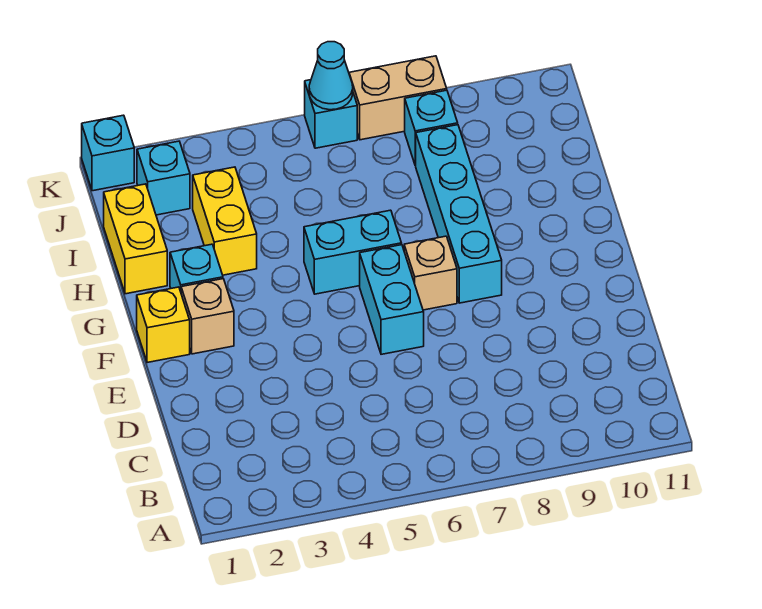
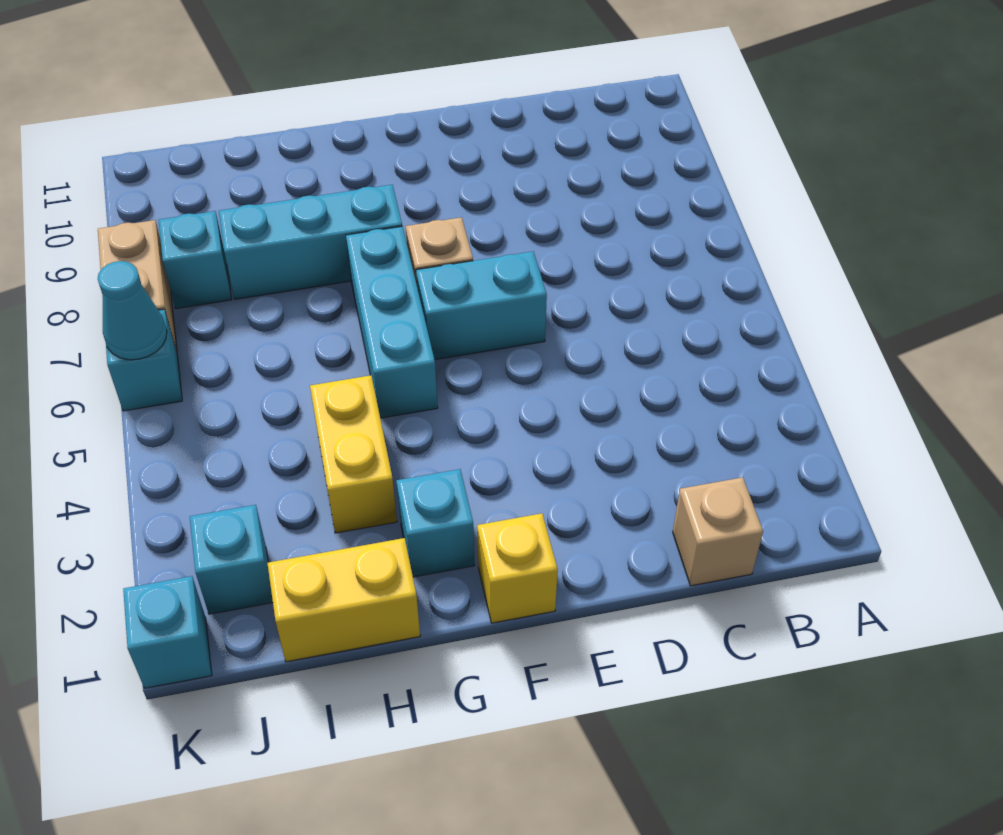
tan brick F2 level 1 -> tan brick C1 level 1
cyan brick F8:I8 level 1 -> cyan brick G8:I8 level 1
cyan brick G5:G6 level 1 -> cyan brick G5:G7 level 1
yellow brick H3:I3 level 1 -> yellow brick H3:H4 level 1

